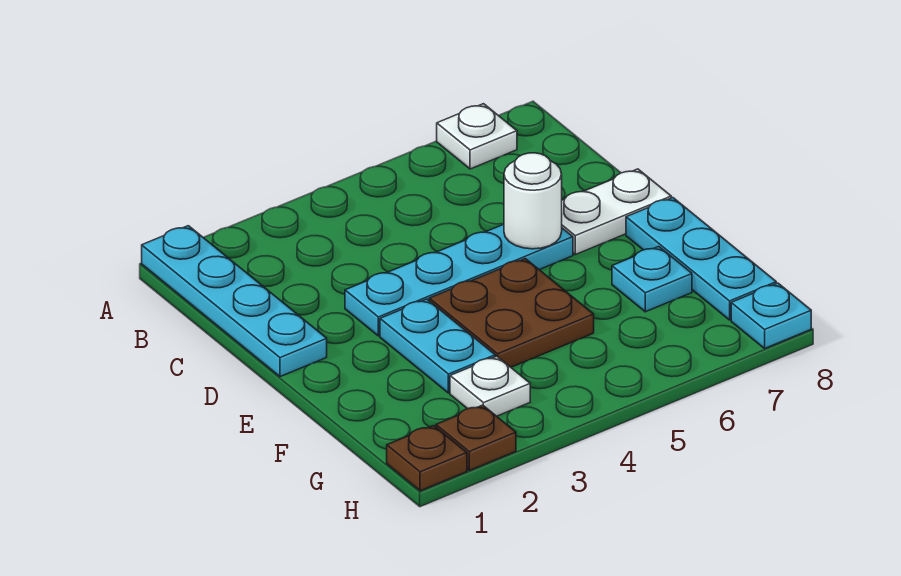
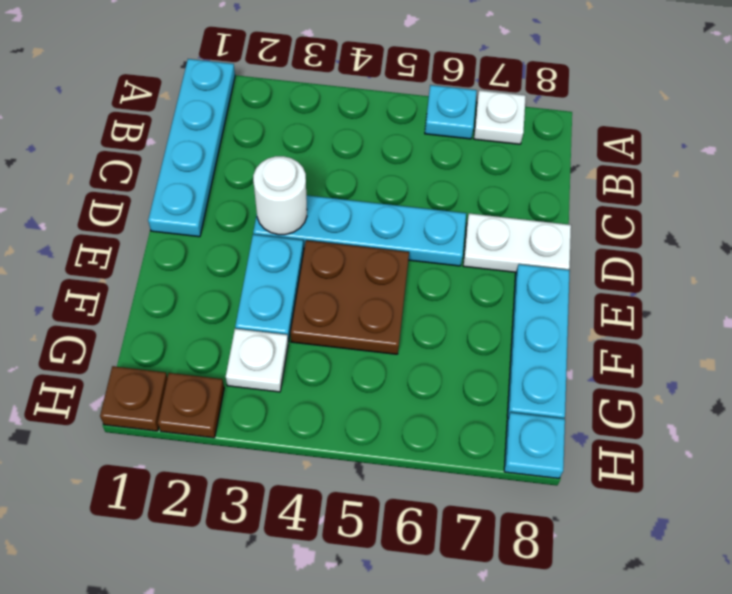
white round brick D6 level 2 -> white round brick D3 level 2
cyan plate F7 level 1 -> cyan plate A6 level 1

